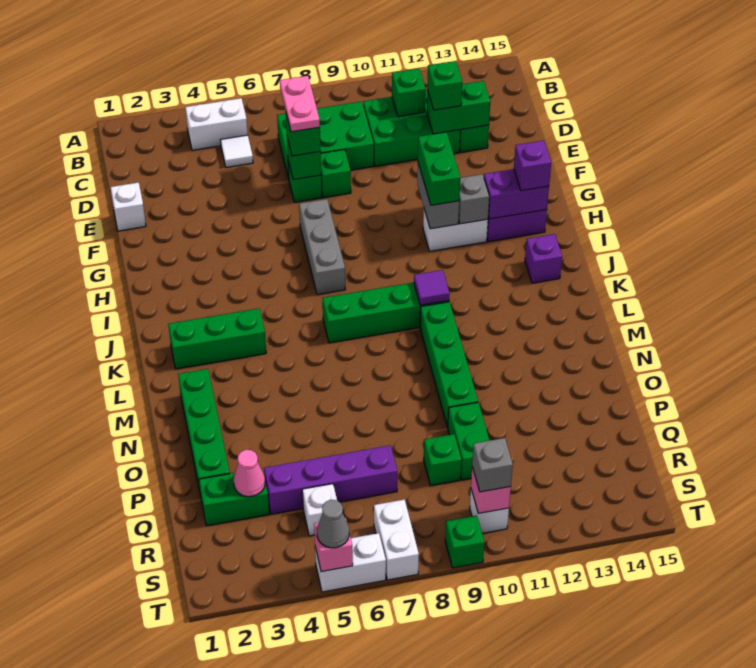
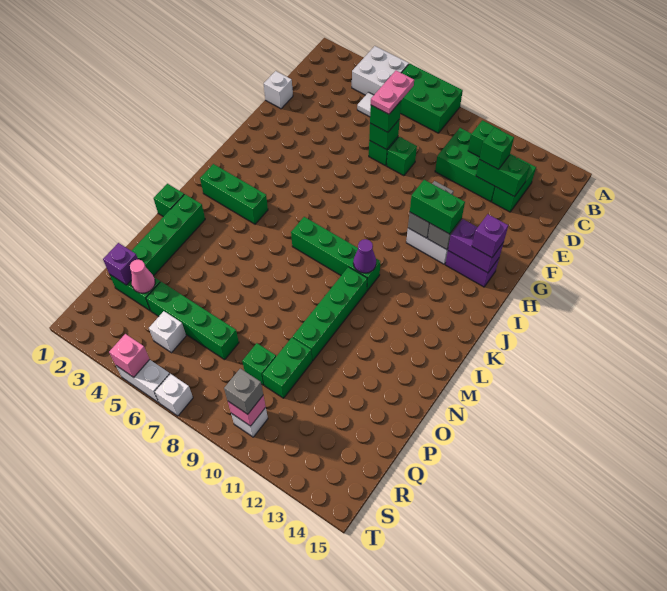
white brick B4:B5 level 1 -> white brick A4:B5 level 1
green brick C7:D9 level 1 -> green brick A6:B8 level 1
grey brick G7:I7 level 1 -> none
green brick G11:H11 level 3 -> green brick H11:H12 level 3
purple brick J14 level 1 -> purple brick Q2 level 2
purple tile K10 level 2 -> purple cone K10 level 2
purple brick Q4:Q7 level 1 -> green brick Q4:Q7 level 1
white brick S7:T7 level 1 -> white brick T7 level 1
grey cone T5 level 3 -> none
green brick T9 level 1 -> green brick M1 level 1

